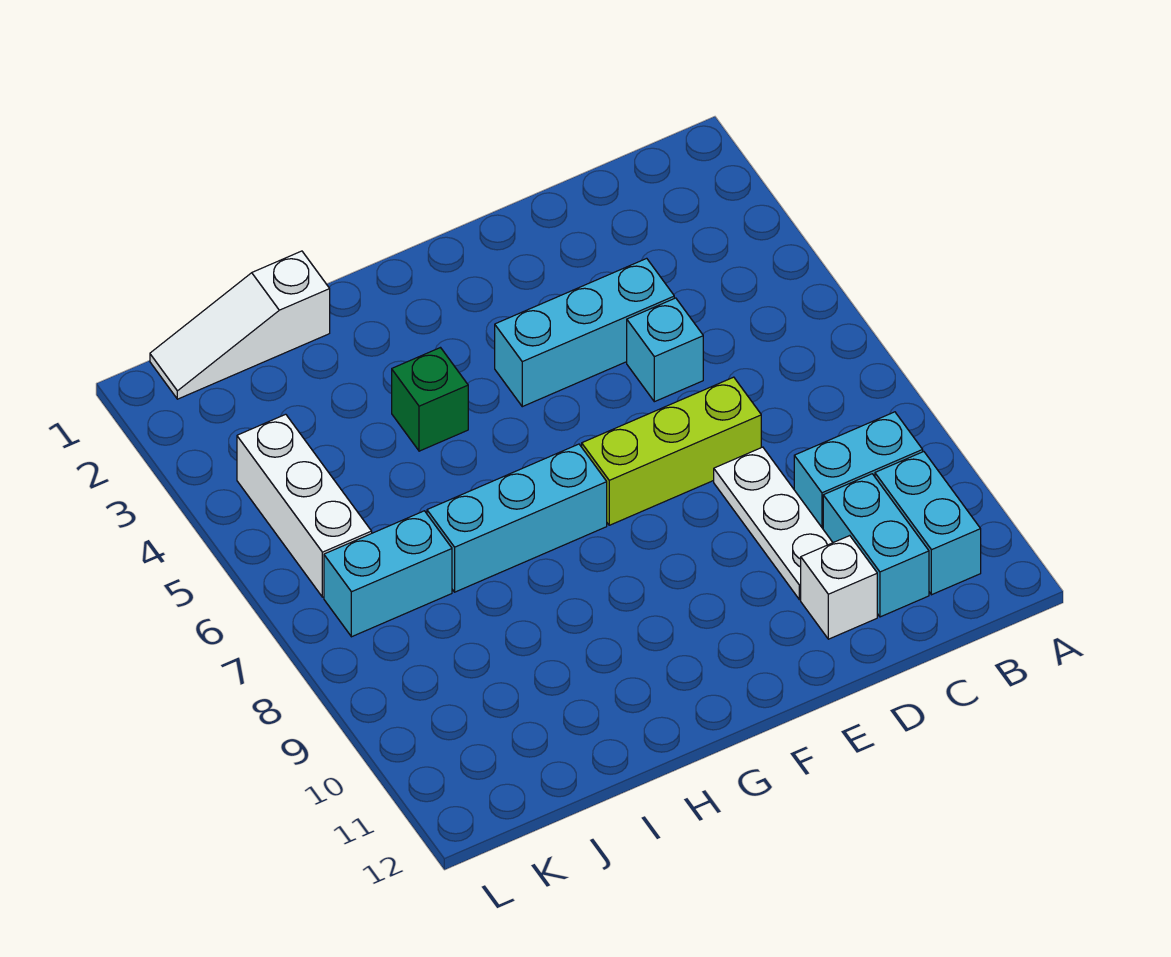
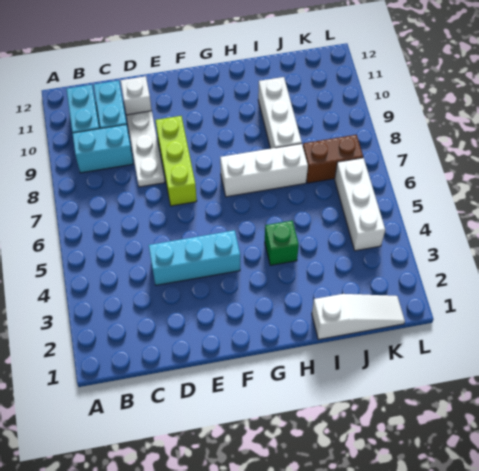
cyan brick D5 level 1 -> none
lime brick D7:F7 level 1 -> lime brick E7:E9 level 1
cyan brick G7:I7 level 1 -> white brick G7:I7 level 1
none -> white brick I8:I10 level 1
cyan brick J7:K7 level 1 -> brown brick J7:K7 level 1

